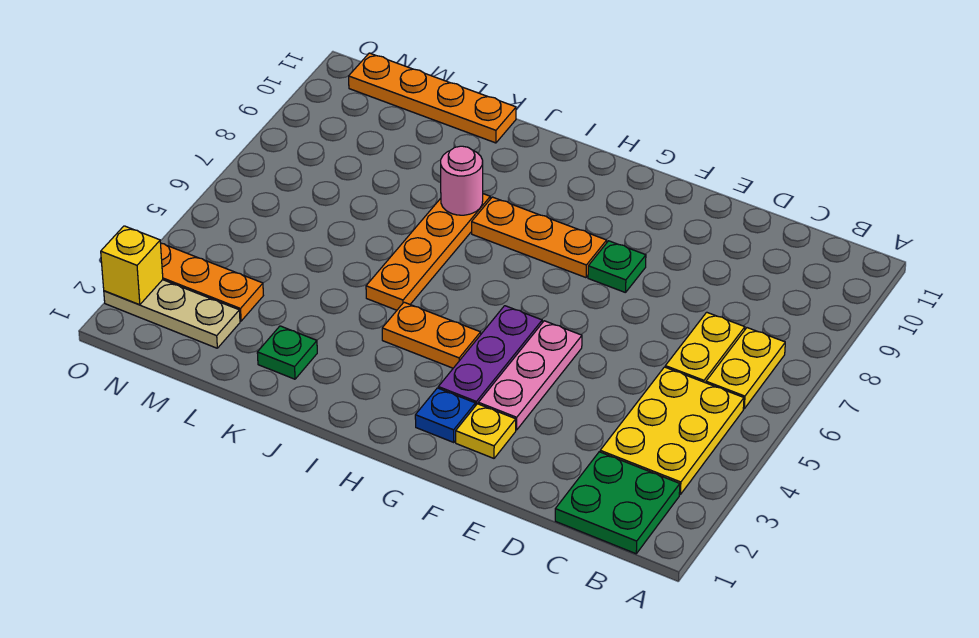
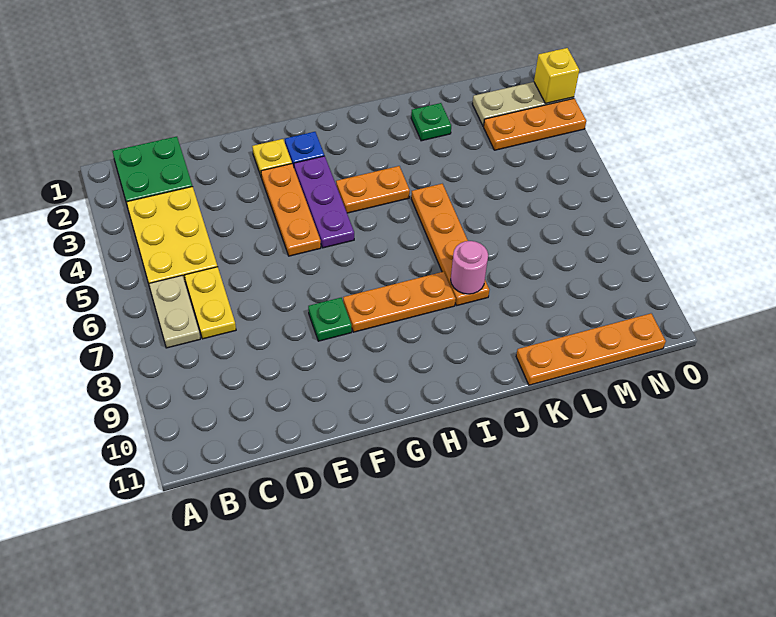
yellow plate B6:B7 level 1 -> tan plate B6:B7 level 1
pink plate F3:F5 level 1 -> orange plate F3:F5 level 1

